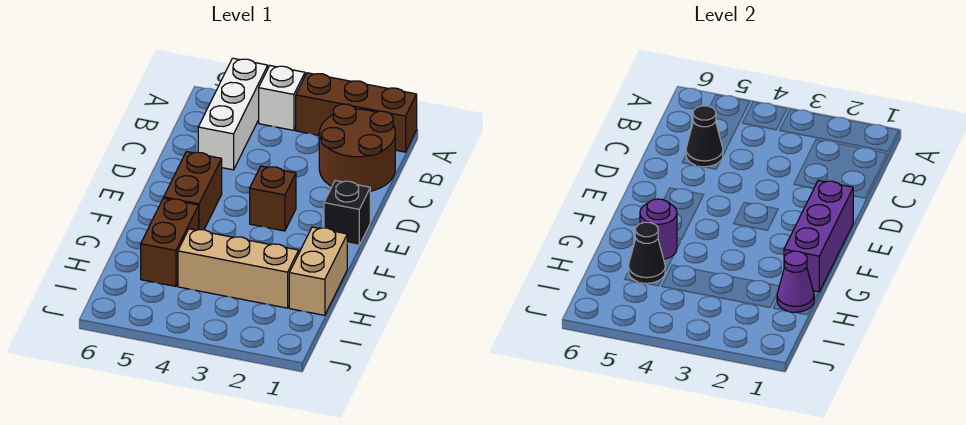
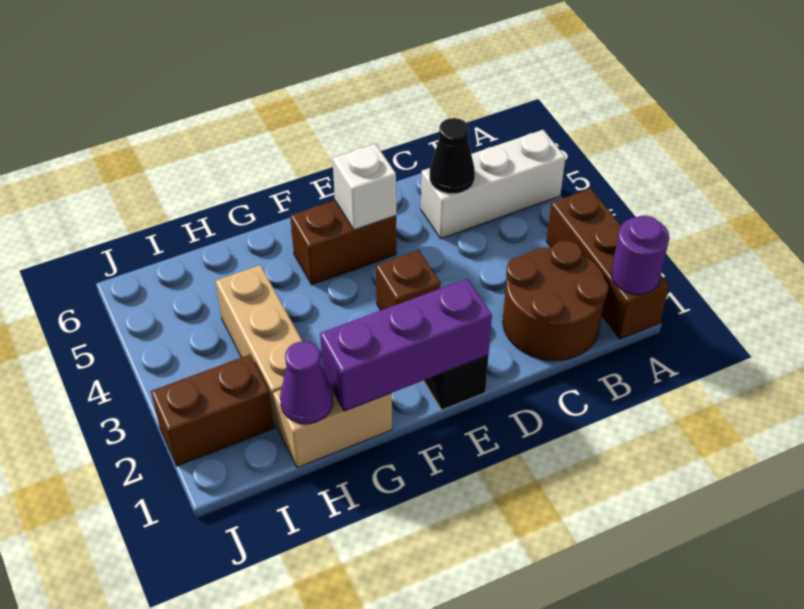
white brick A4 level 1 -> white brick E5 level 2
brown brick G5:H5 level 1 -> brown brick I2:J2 level 1
purple round brick G5 level 2 -> purple round brick A1 level 2
black cone H5 level 2 -> none

